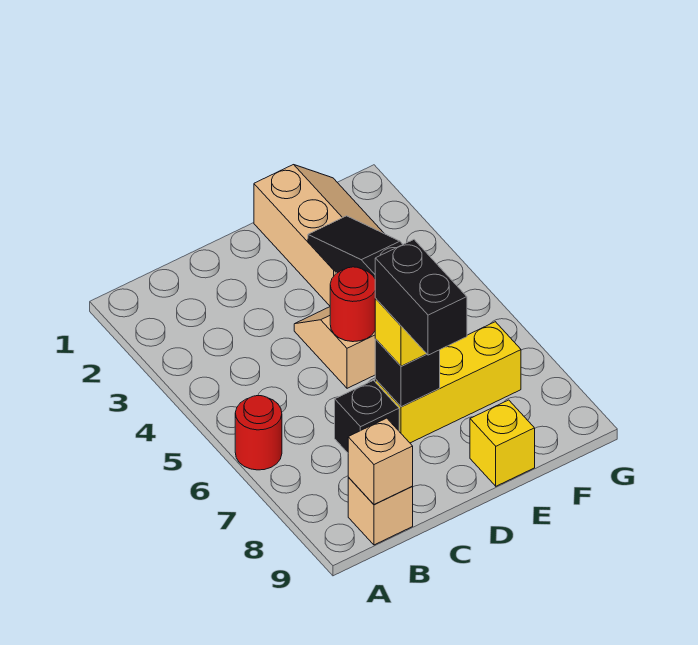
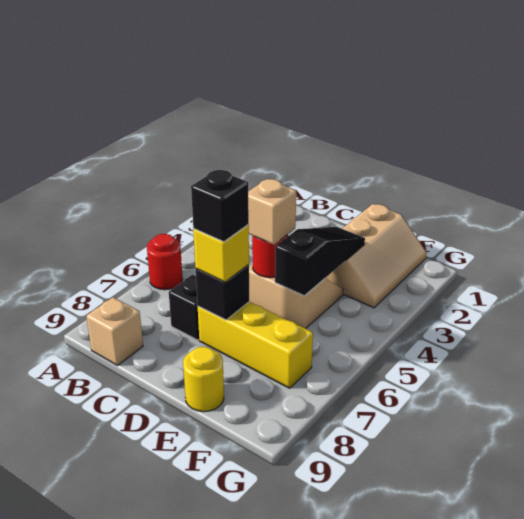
tan brick B9 level 2 -> tan brick D5 level 3
black brick D7:D8 level 4 -> black brick D7 level 4
yellow brick E9 level 1 -> yellow round brick E9 level 1

